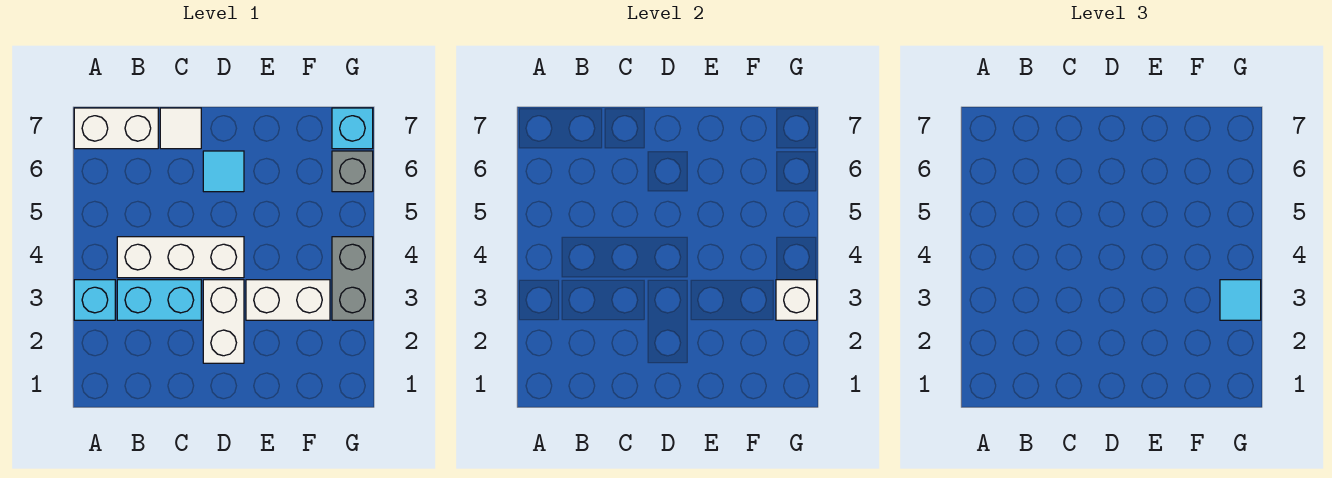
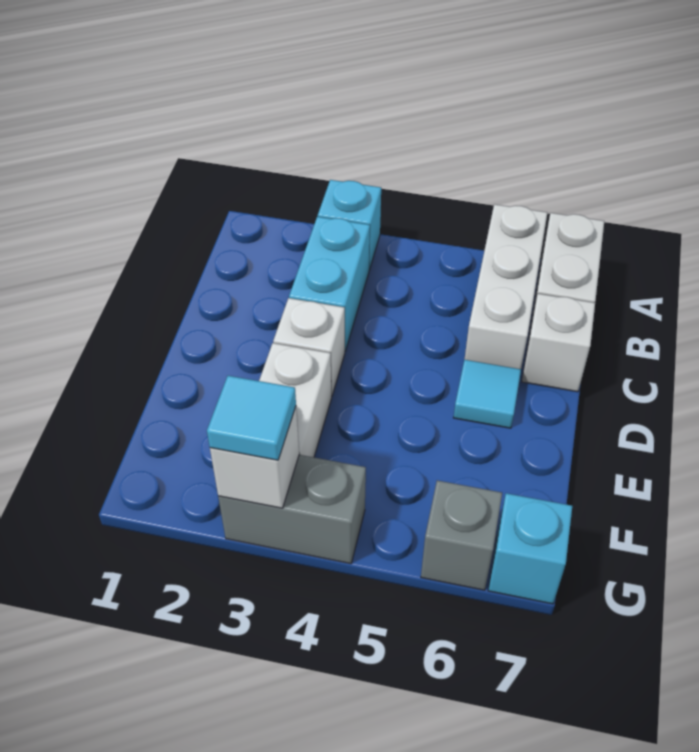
white brick B4:D4 level 1 -> white brick A6:C6 level 1
white tile C7 level 1 -> white brick C7 level 1
white brick D2:D3 level 1 -> white brick D3 level 1

